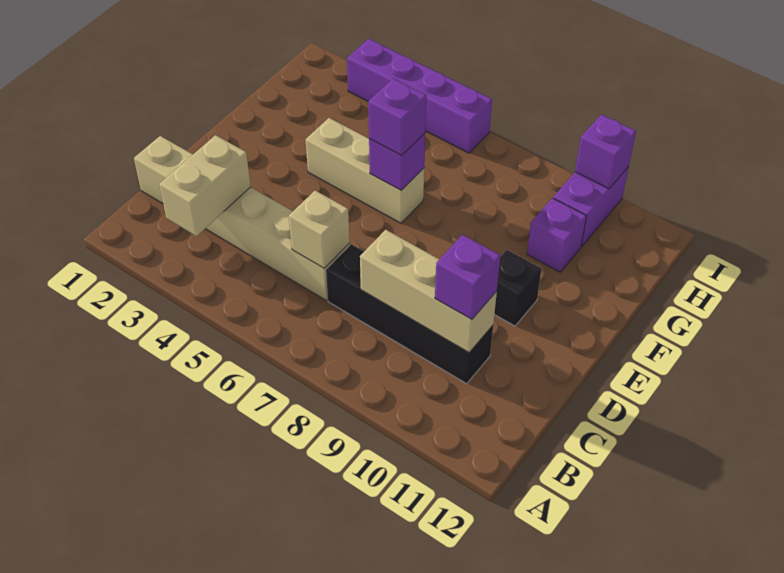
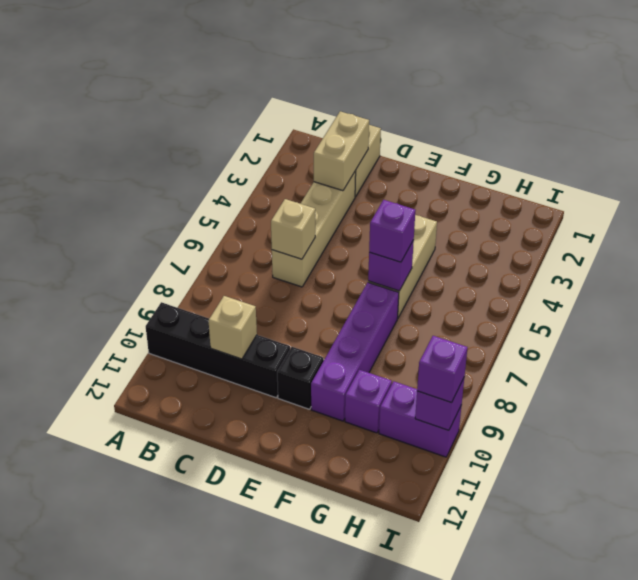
tan brick B3:C3 level 2 -> tan brick C2:C3 level 2
black brick C7:C10 level 1 -> black brick A10:D10 level 1
tan brick C8:C10 level 2 -> tan brick C10 level 2
purple brick C10 level 3 -> purple brick I10 level 3
purple brick I3:I6 level 1 -> purple brick F7:F10 level 1

